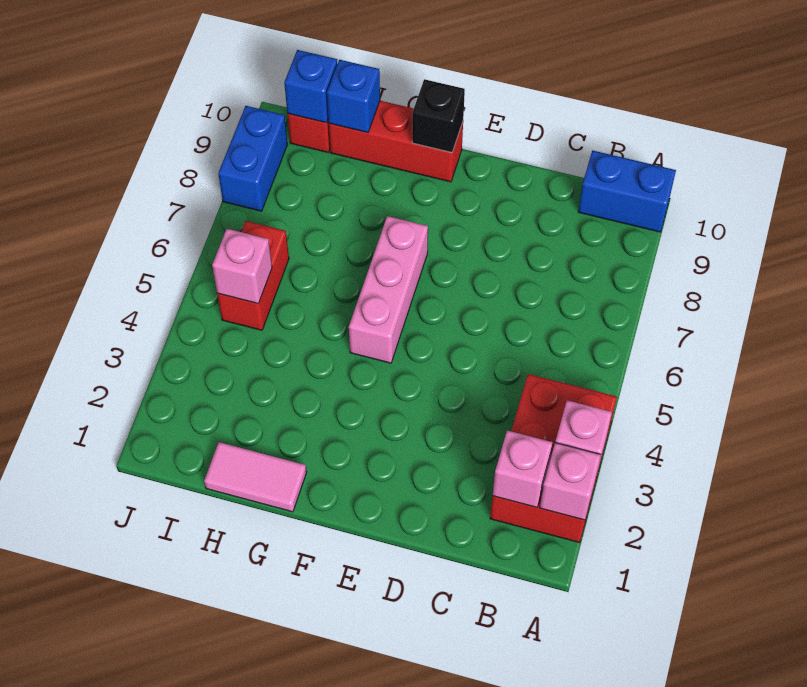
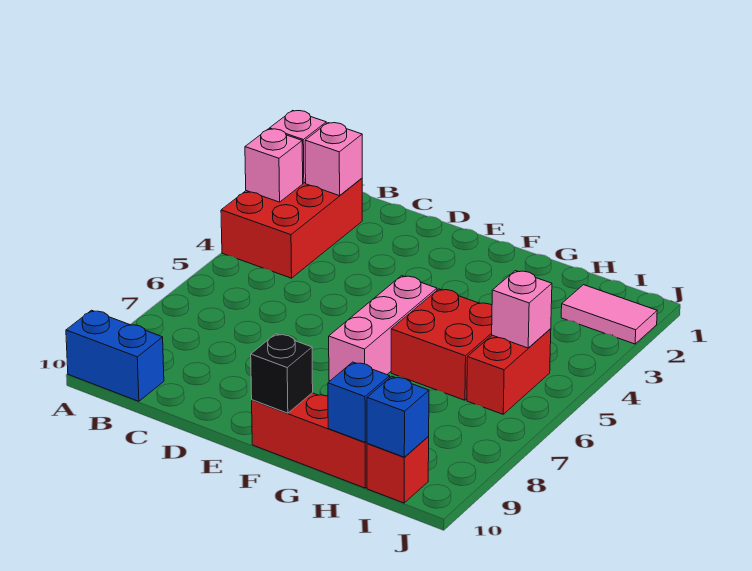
pink tile G1:H1 level 1 -> pink tile I2:J2 level 1
none -> red brick G5:H6 level 1
blue brick J8:J9 level 1 -> none

